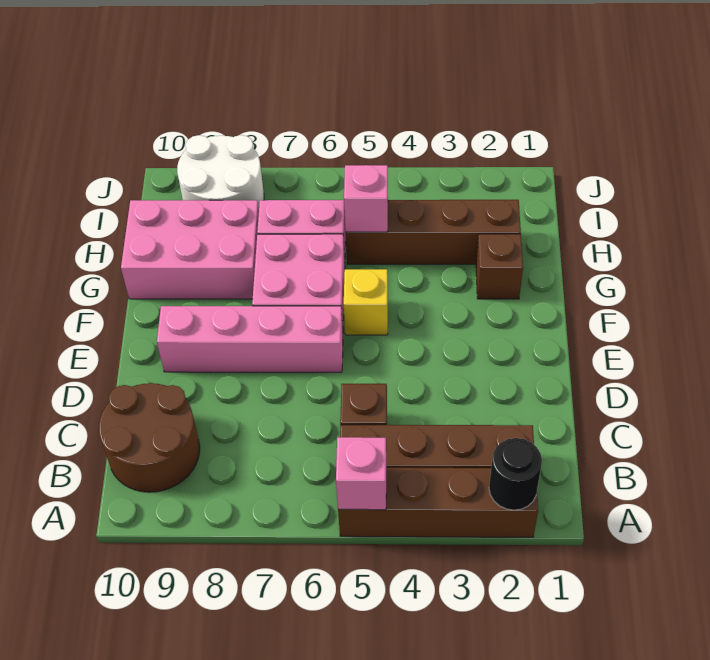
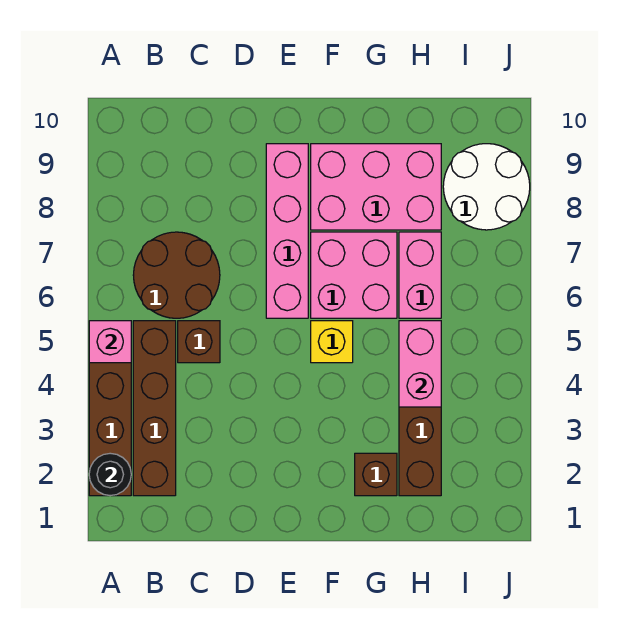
brown round brick B9:C10 level 1 -> brown round brick B6:C7 level 1
pink brick G8:H10 level 1 -> pink brick F8:H9 level 1
pink brick H5 level 2 -> pink brick H4:H5 level 2

